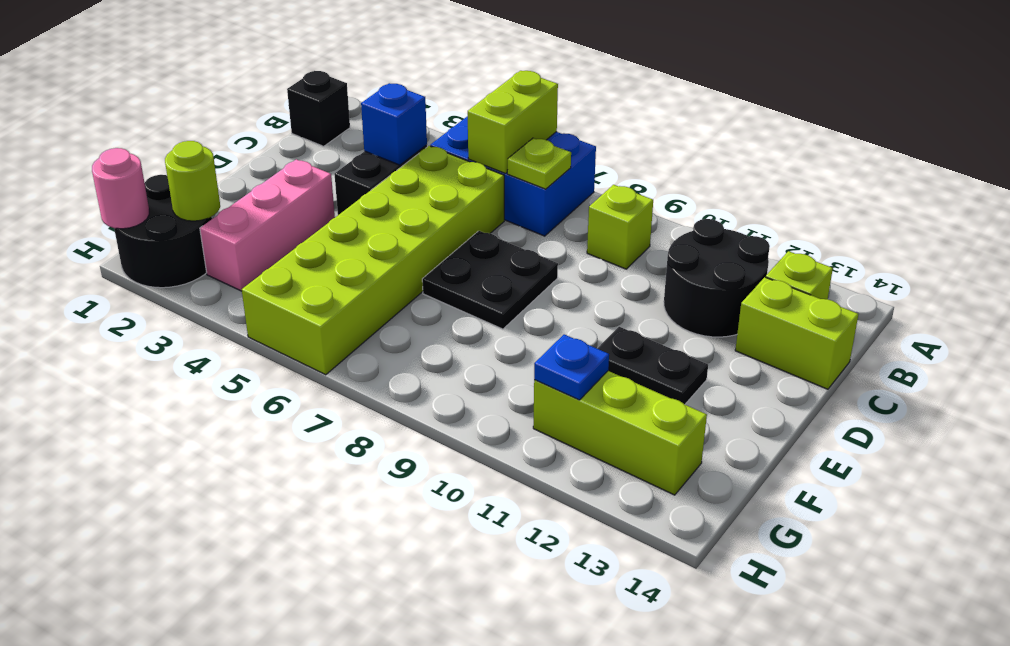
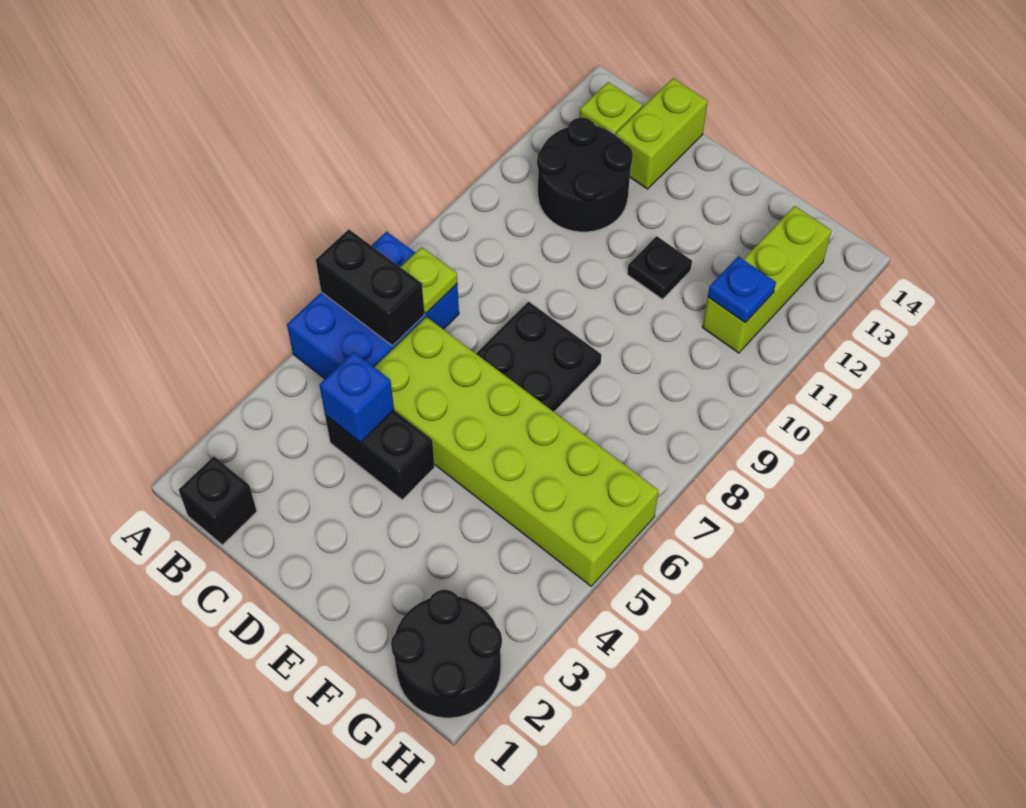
lime brick A6:B6 level 2 -> black brick A6:B6 level 2
lime brick B9 level 1 -> none
pink brick E3:G3 level 1 -> none
black plate E11:E12 level 1 -> black plate E11 level 1
lime round brick G2 level 2 -> none
pink round brick H1 level 2 -> none

